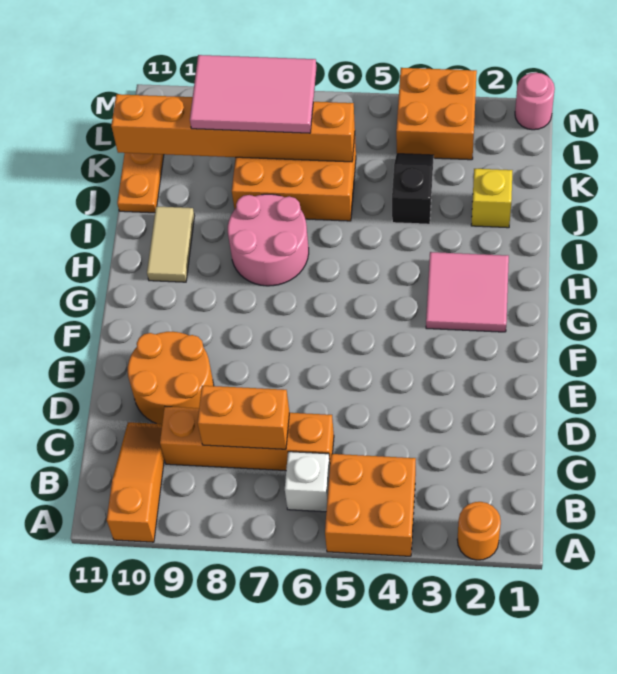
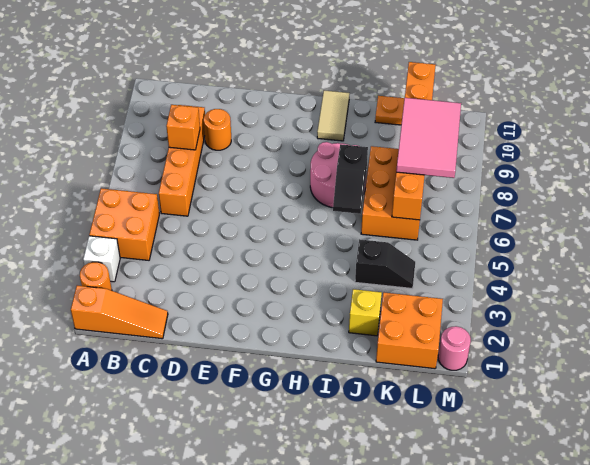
orange slope A10:C10 level 1 top A -> orange slope A1:C1 level 1 top A
white brick B6 level 1 -> white brick A3 level 1
orange brick C7:C8 level 2 -> orange brick C8 level 2
orange round brick D9:E10 level 1 -> orange round brick D9 level 1
pink tile G2:H3 level 1 -> none
tan tile H10:I10 level 1 -> tan tile H10:H11 level 1
none -> black slope I6:I7 level 2 top 7
orange brick L3:M4 level 1 -> orange brick K1:L2 level 1

